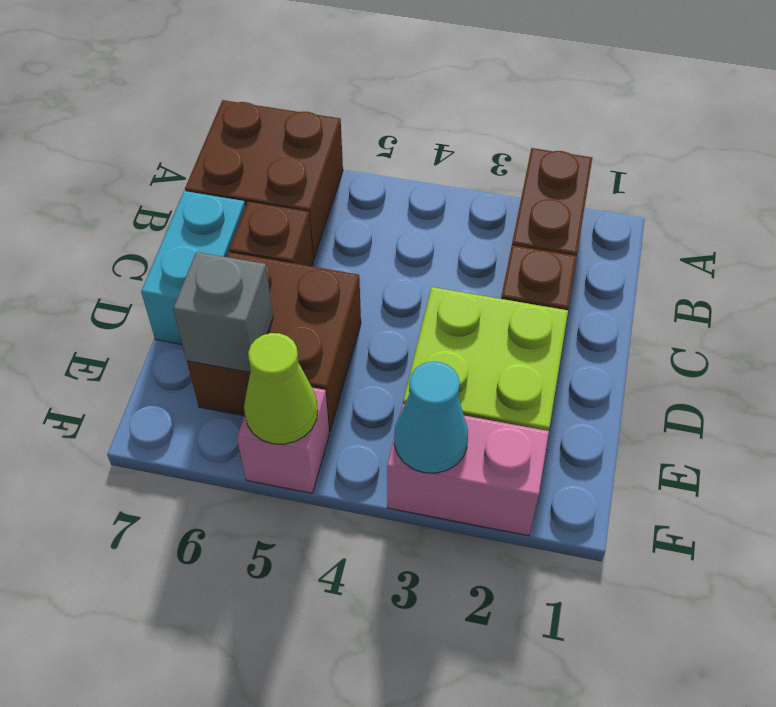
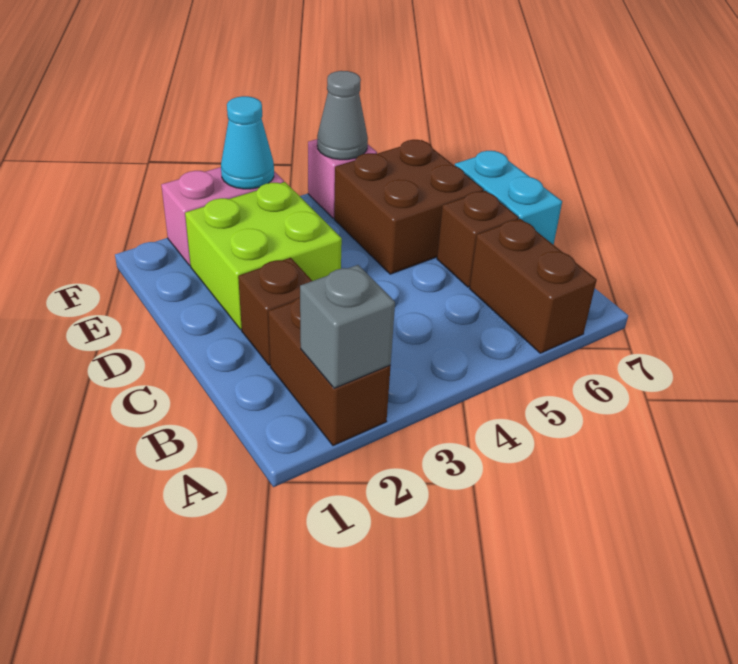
brown brick A6:B7 level 1 -> brown brick A6:B6 level 1
grey brick E6 level 2 -> grey brick A2 level 2
lime cone F5 level 2 -> grey cone F5 level 2

